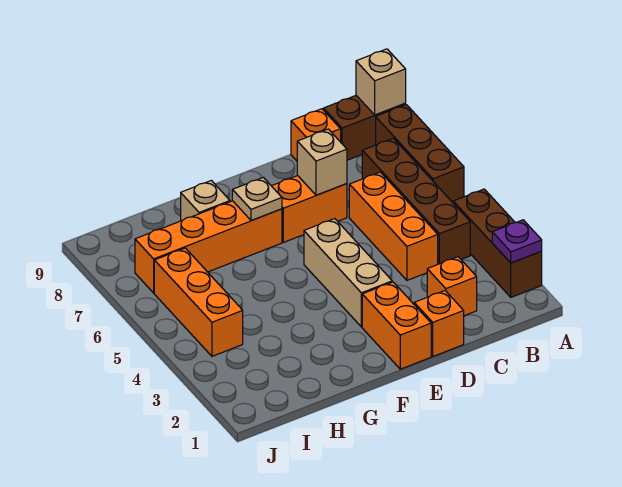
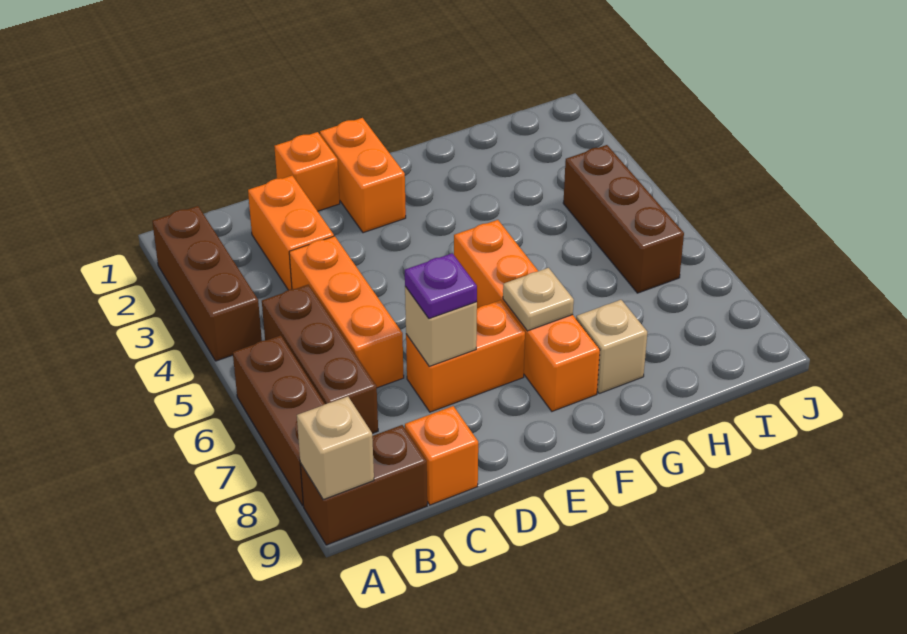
purple plate A2 level 2 -> purple plate D7 level 3
brown brick B4:B7 level 1 -> brown brick B5:B7 level 1
orange brick C2 level 1 -> orange brick C2:C3 level 1
tan brick E3:E5 level 1 -> none
orange brick F7:I7 level 1 -> orange brick F5:F8 level 1
orange brick I4:I6 level 1 -> brown brick I4:I6 level 1

